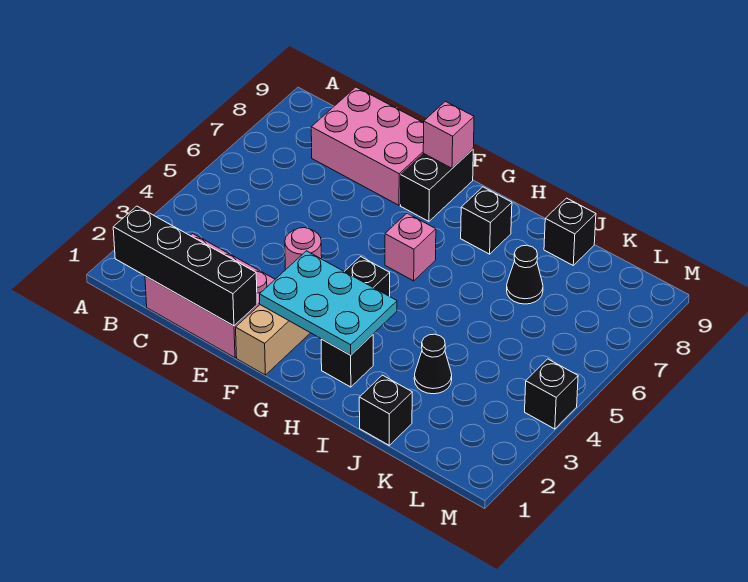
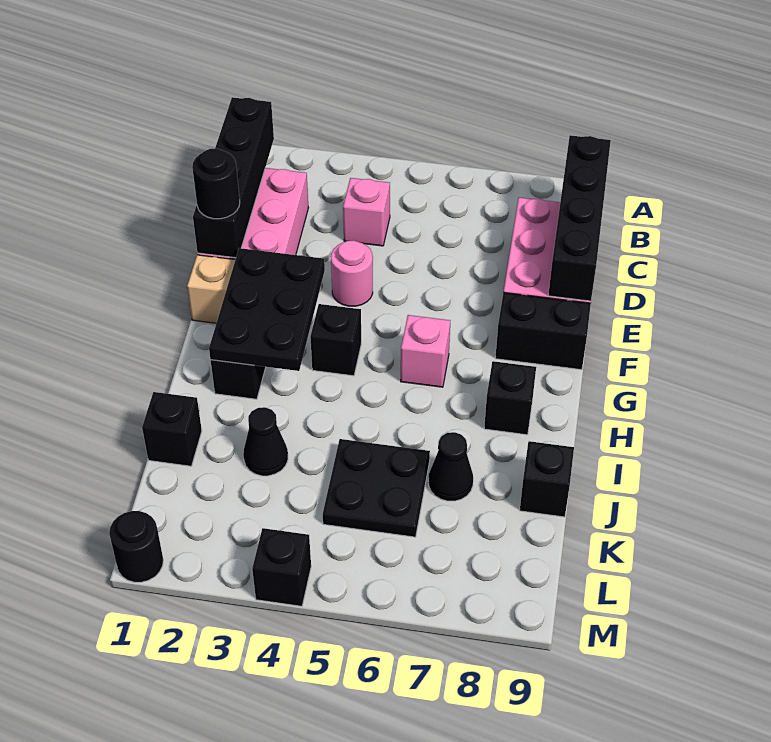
none -> black brick B9:E9 level 2
none -> black round brick E1 level 3
cyan plate F2:H3 level 2 -> black plate F2:H3 level 2
pink brick F9 level 2 -> pink brick C4 level 1
none -> black plate J5:K6 level 1
none -> black round brick M1 level 1

